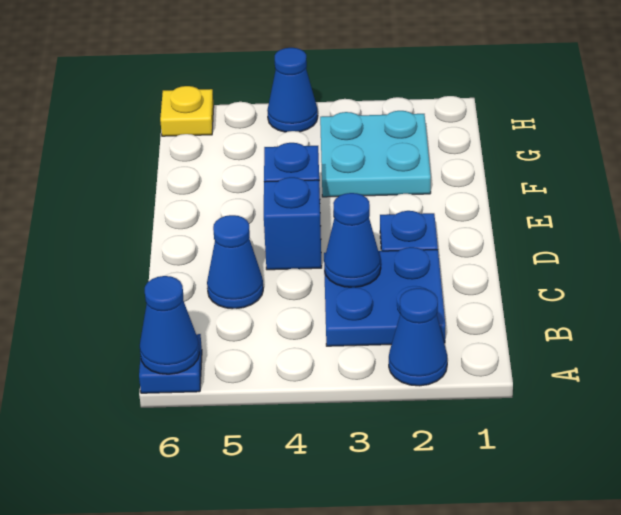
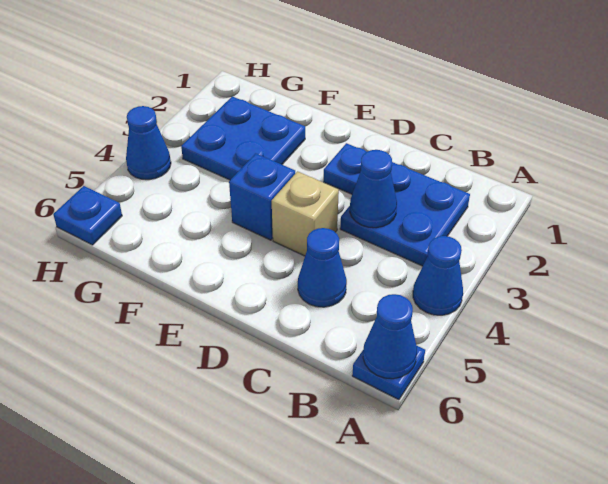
blue cone A2 level 1 -> blue cone A4 level 1
blue brick D4 level 1 -> tan brick D4 level 1
cyan plate F2:G3 level 1 -> blue plate F2:G3 level 1
yellow plate H6 level 1 -> blue plate H6 level 1

